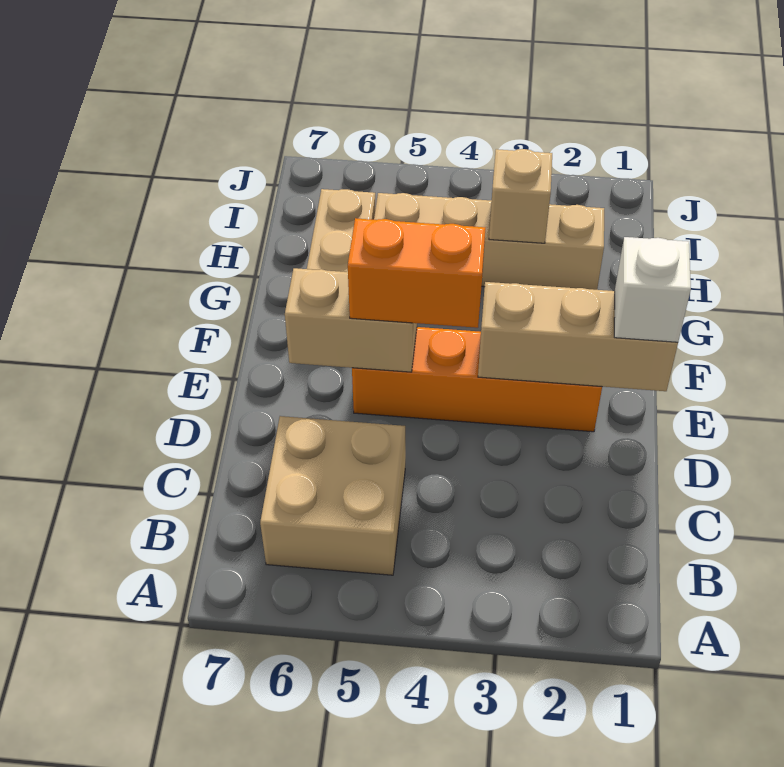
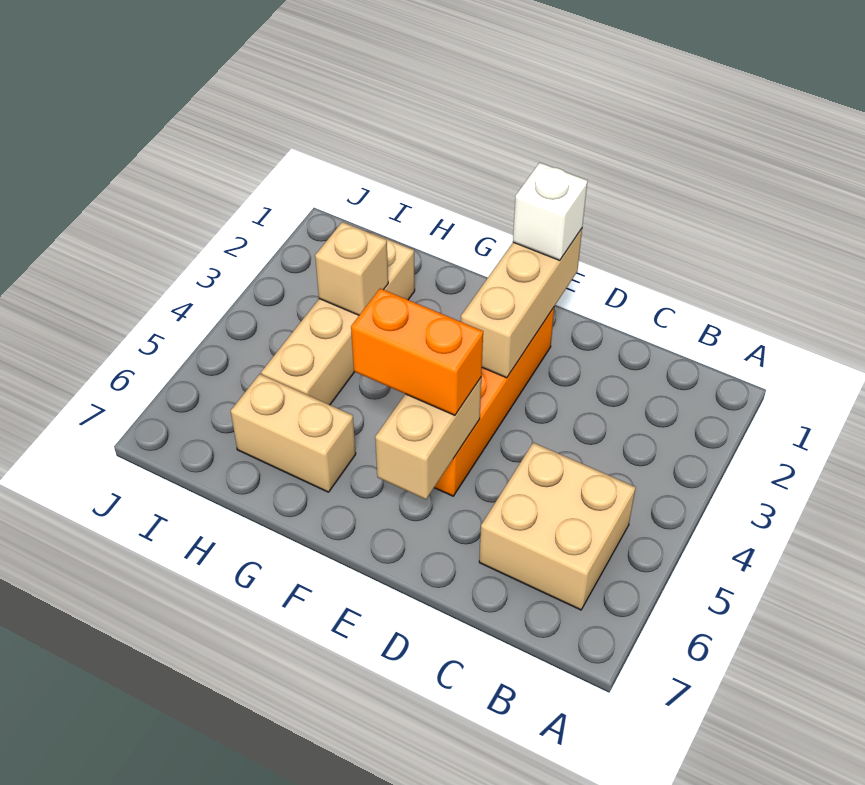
orange brick E4:E5 level 3 -> orange brick E5:F5 level 3

